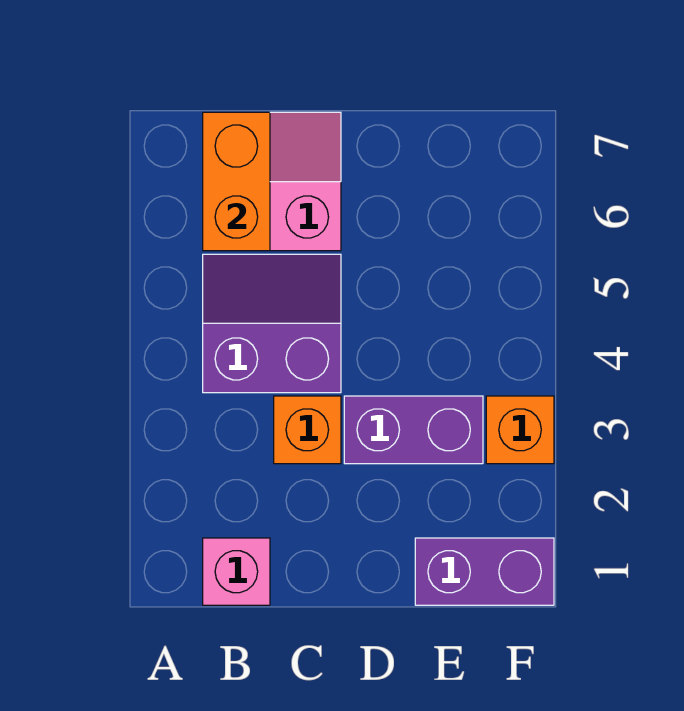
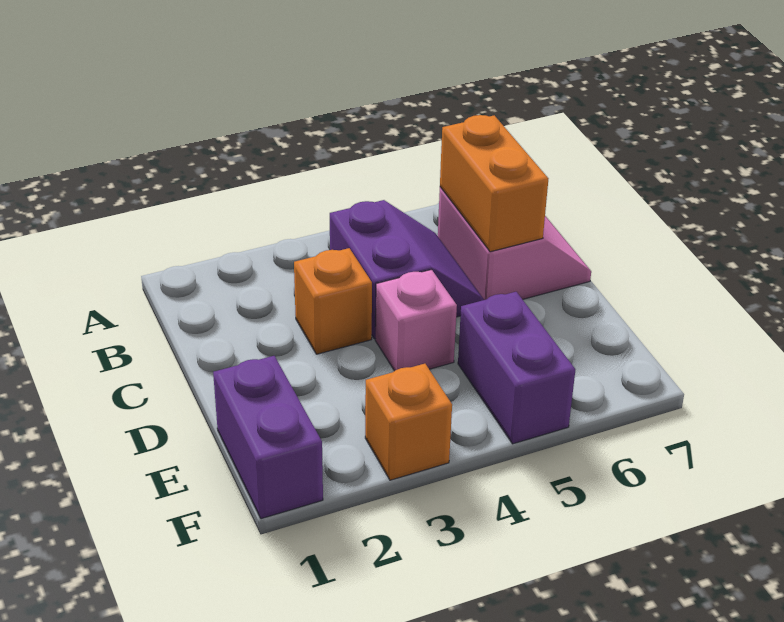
pink brick B1 level 1 -> pink brick D4 level 1
orange brick B6:B7 level 2 -> orange brick B6:C6 level 2
purple brick D3:E3 level 1 -> purple brick E5:F5 level 1

